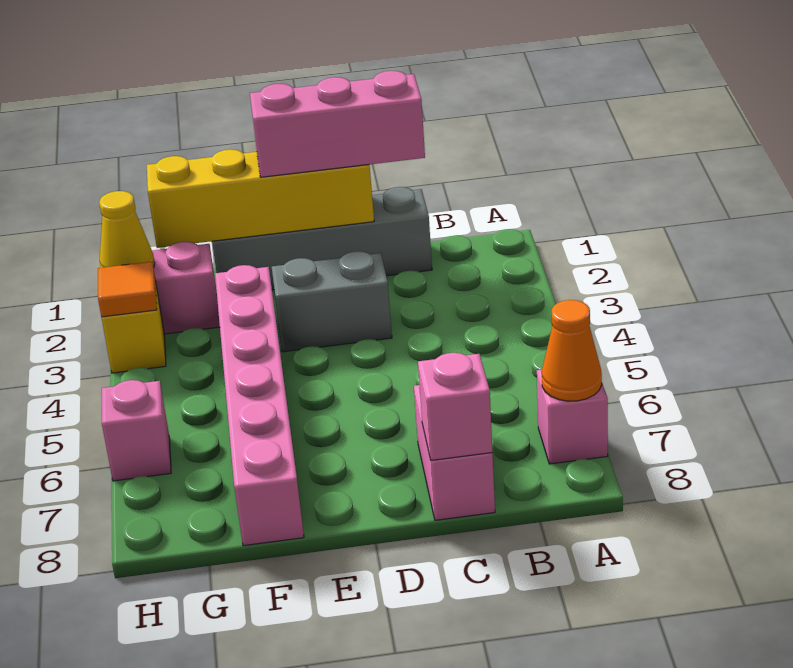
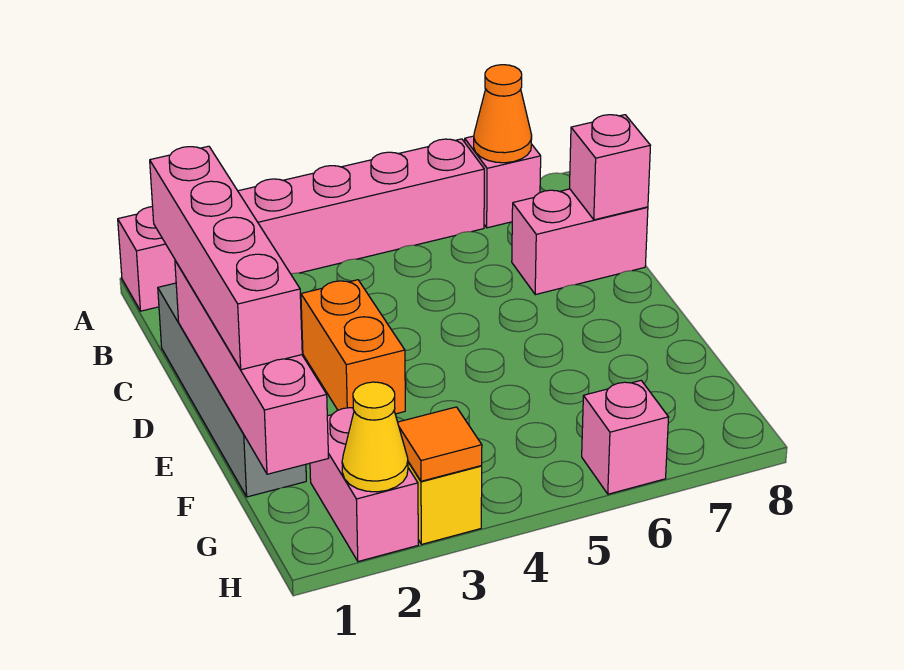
pink brick C1:E1 level 3 -> pink brick C1:F1 level 3
yellow brick D1:G1 level 2 -> pink brick D1:G1 level 2
grey brick D3:E3 level 1 -> orange brick D3:E3 level 1
pink brick F3:F8 level 1 -> pink brick A1:A6 level 1

